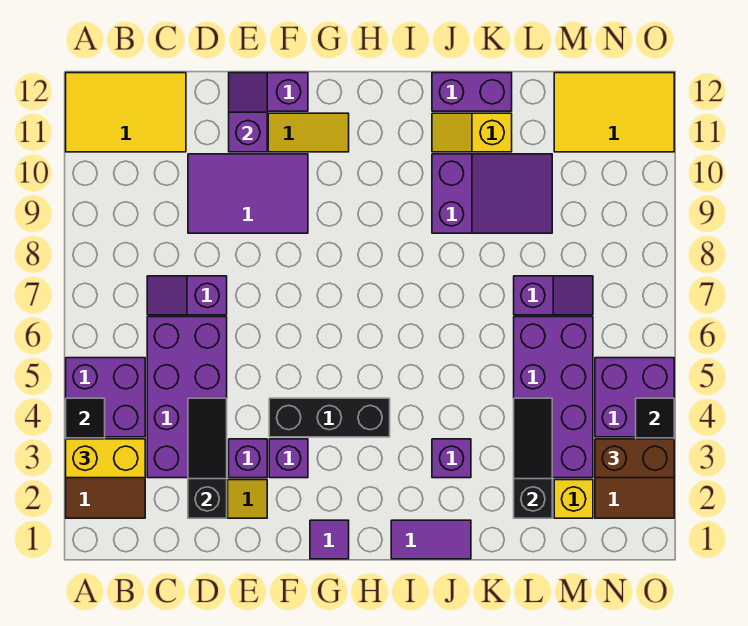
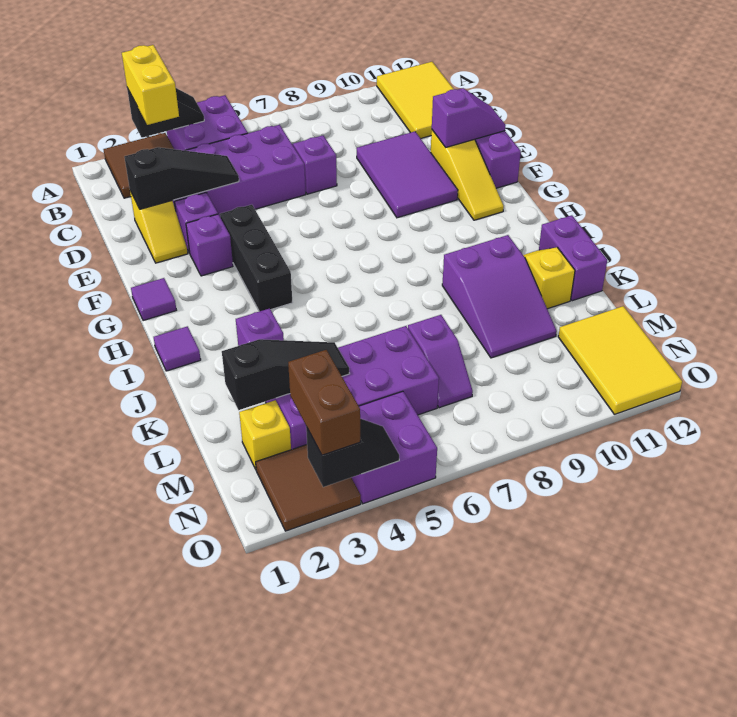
purple tile I1:J1 level 1 -> purple tile I1 level 1

